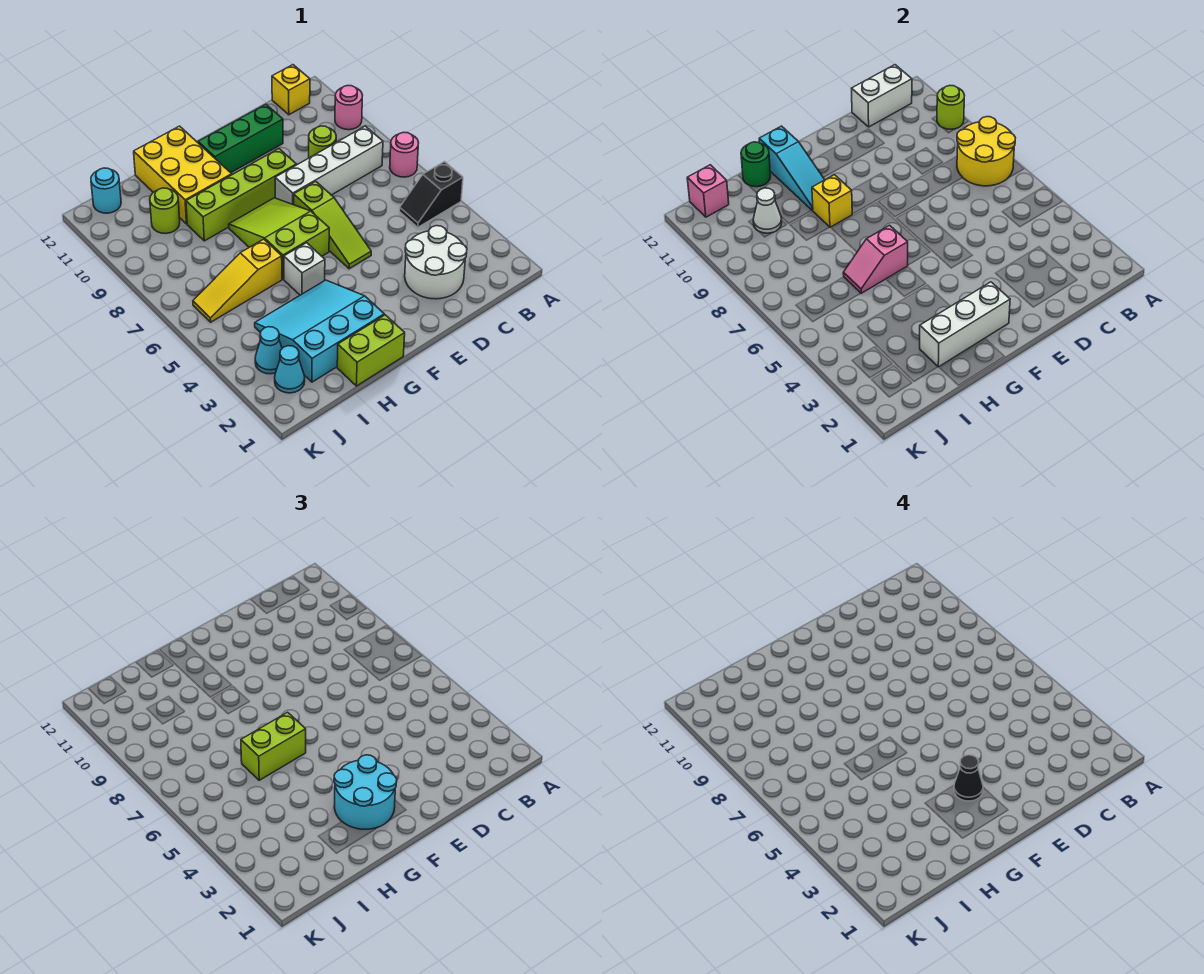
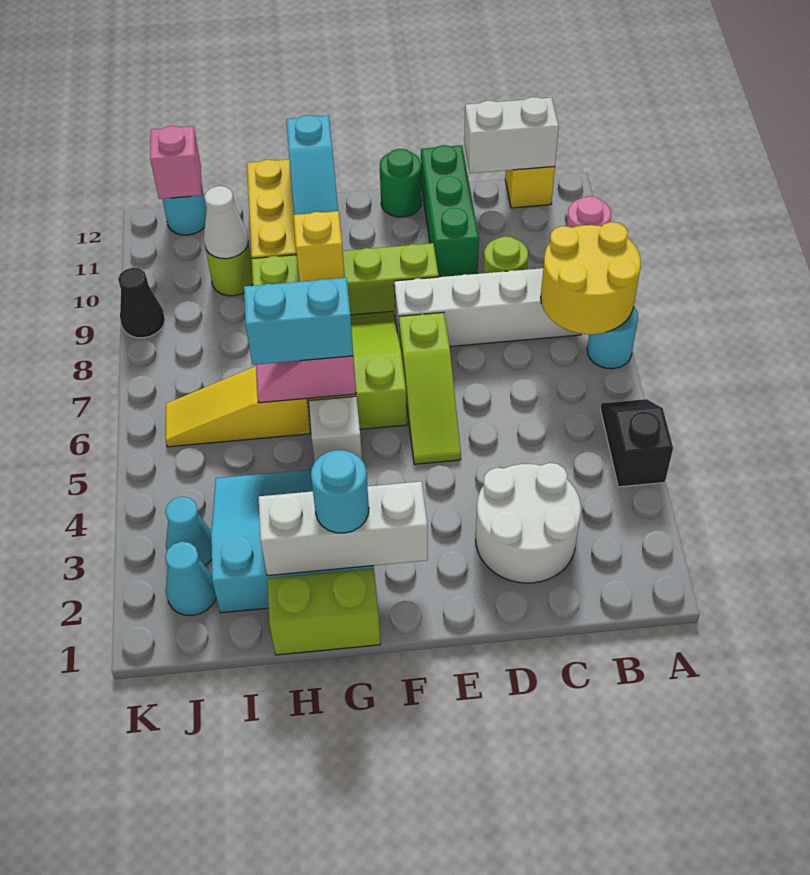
black slope A5:B5 level 1 top A -> black slope A4:A5 level 1 top 4
pink round brick A7 level 1 -> cyan round brick A7 level 1
lime round brick A10 level 2 -> none
green brick D11:F11 level 1 -> green brick D10:D12 level 1
cyan round brick F2:G3 level 3 -> cyan round brick G2 level 3
black cone F3 level 4 -> black cone K9 level 1
lime brick G6:H6 level 3 -> cyan brick G6:H6 level 3
green round brick H12 level 2 -> green round brick E12 level 1

